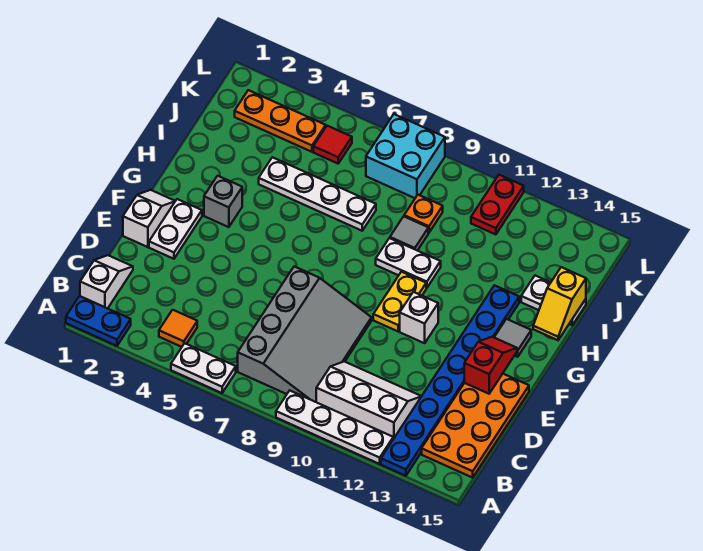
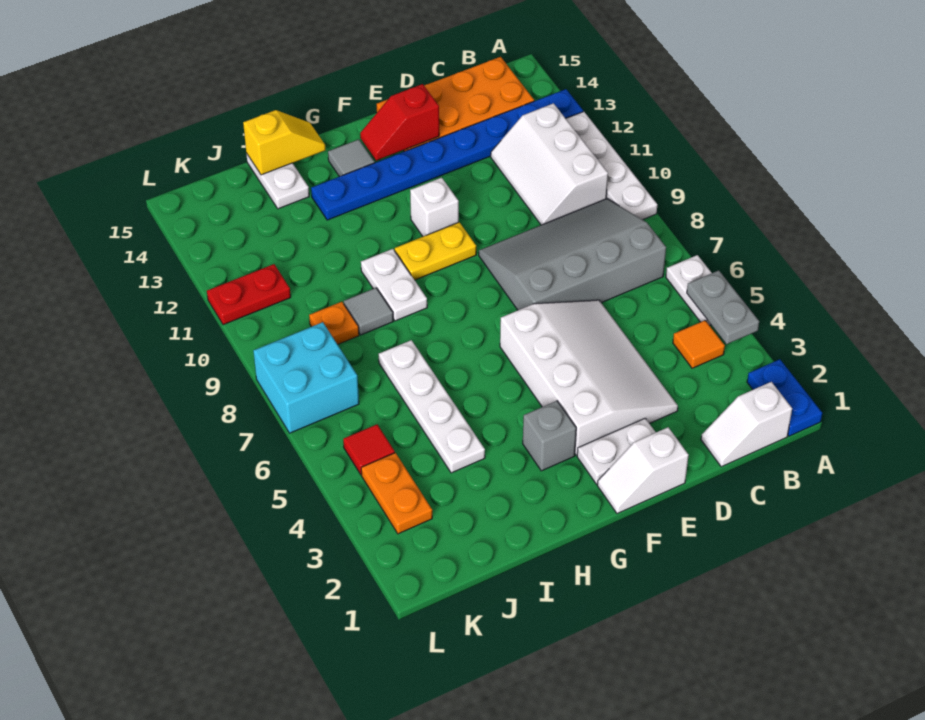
none -> grey plate A4:A5 level 2
none -> white slope D3:F6 level 1 top F
orange plate K2:K4 level 1 -> orange plate K3:K4 level 1

